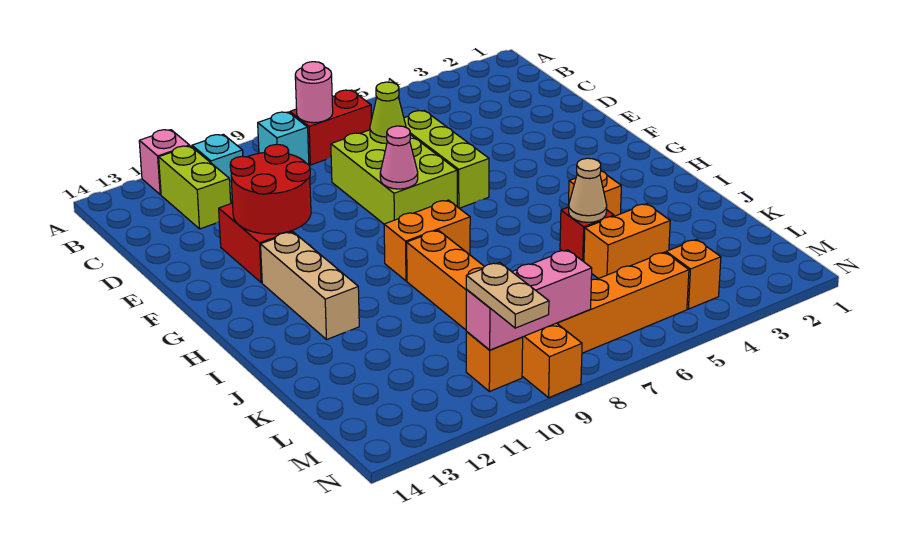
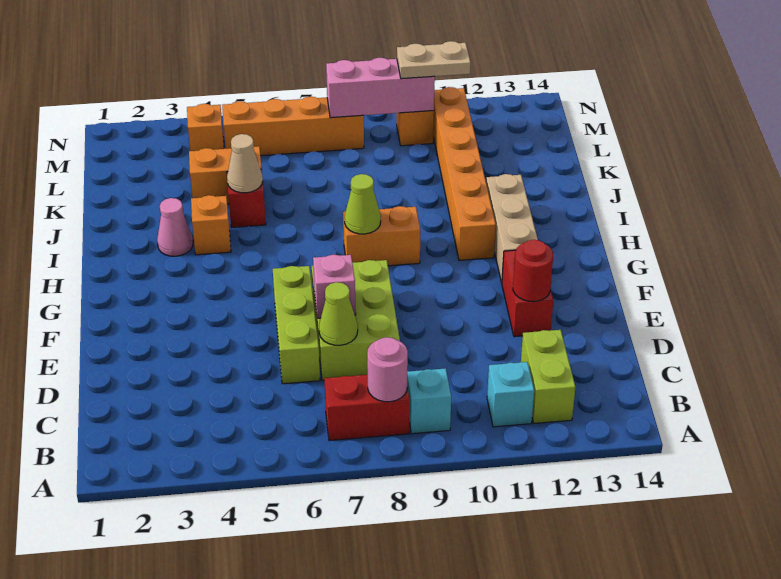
pink brick A12 level 1 -> pink brick E7 level 2
red round brick E11:F12 level 2 -> red round brick E12 level 2
pink cone F8 level 2 -> pink cone I3 level 1
none -> lime cone H8 level 2
orange brick I9:N9 level 1 -> orange brick H11:M11 level 1
tan plate M10:N10 level 3 -> tan plate M10:M11 level 3

